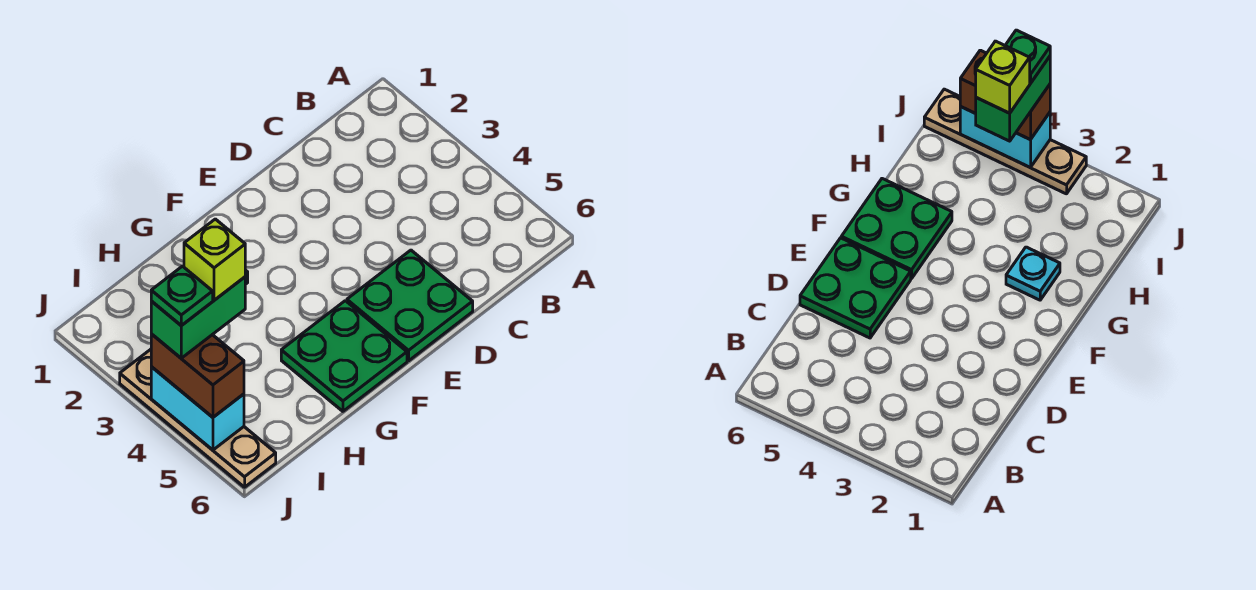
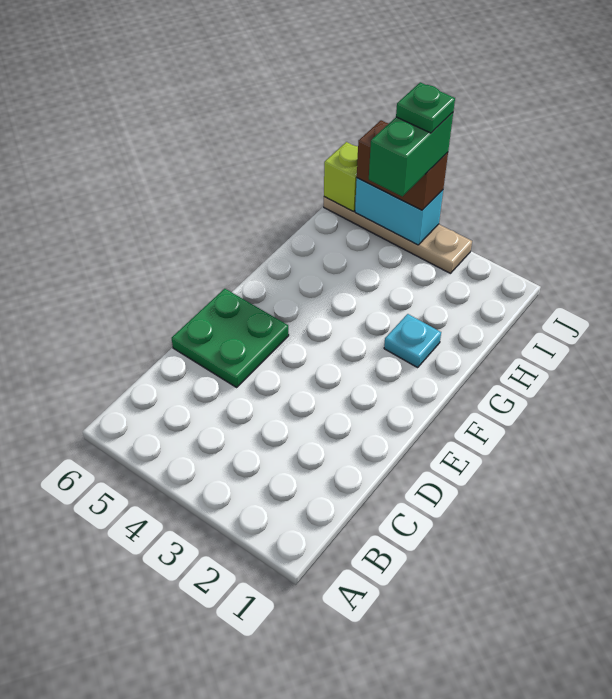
green plate F5:G6 level 1 -> none
lime brick I4 level 5 -> lime brick J6 level 2

